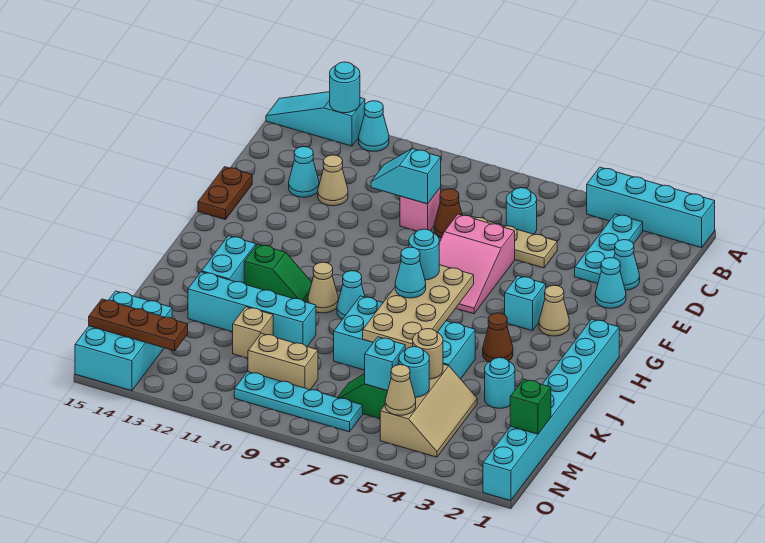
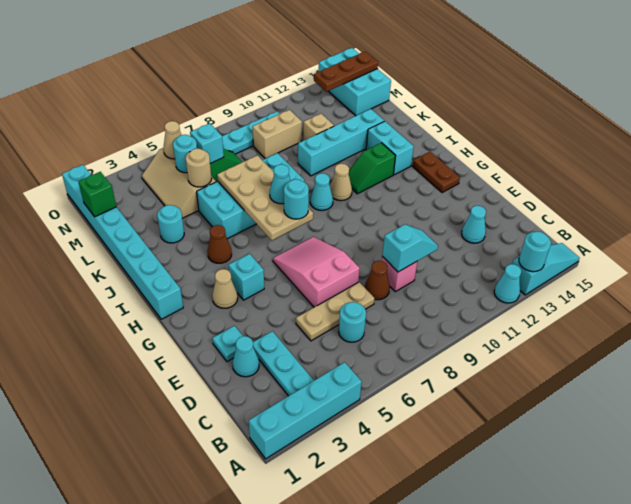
tan cone D12 level 1 -> none
cyan cone E2 level 1 -> cyan plate E2 level 1
brown plate E15:F15 level 1 -> brown plate G14:H14 level 1

